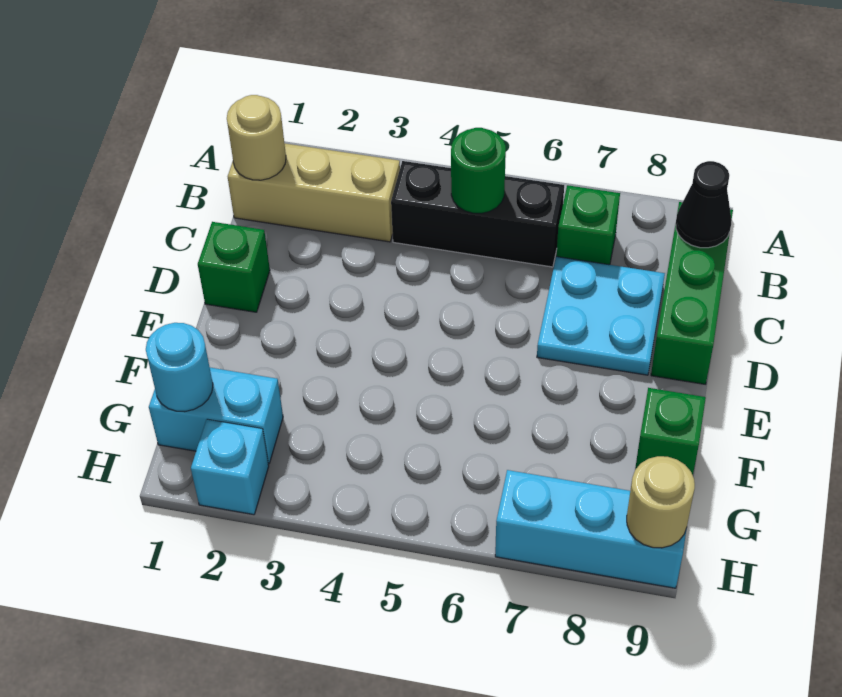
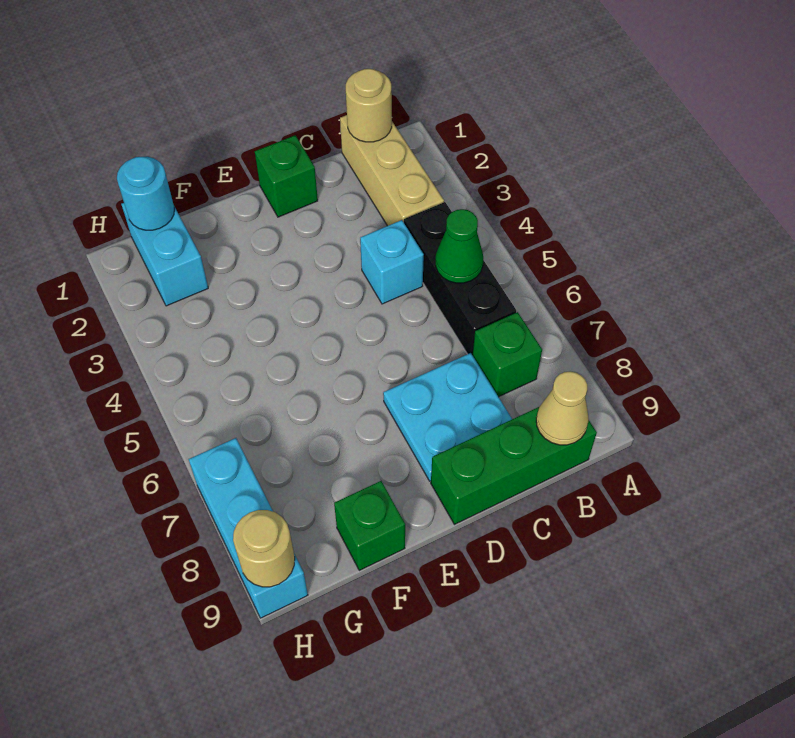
green round brick B5 level 2 -> green cone B5 level 2
black cone B9 level 2 -> tan cone B9 level 2
cyan brick H2 level 1 -> cyan brick C4 level 1

